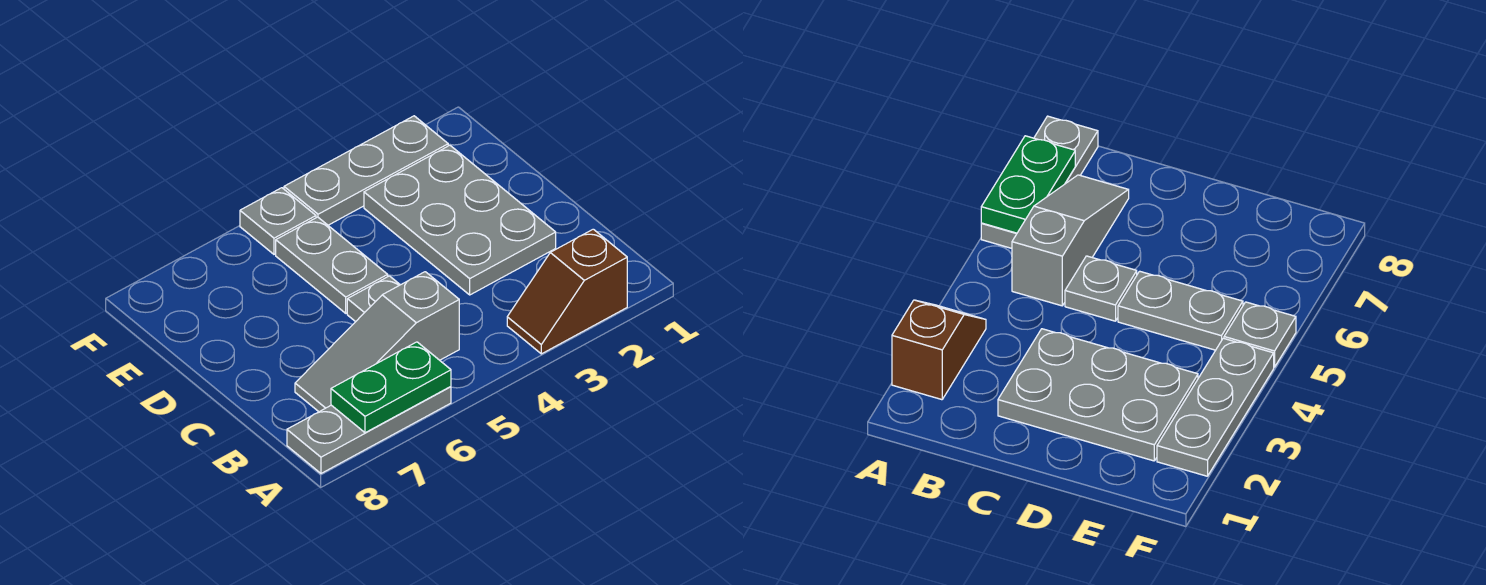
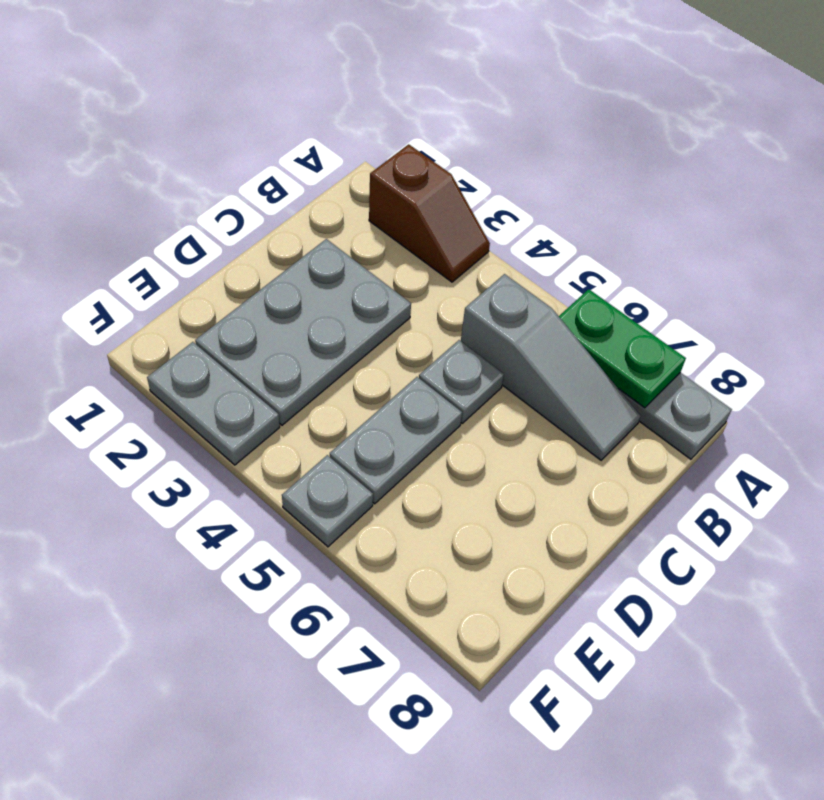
grey plate F2:F4 level 1 -> grey plate F2:F3 level 1

